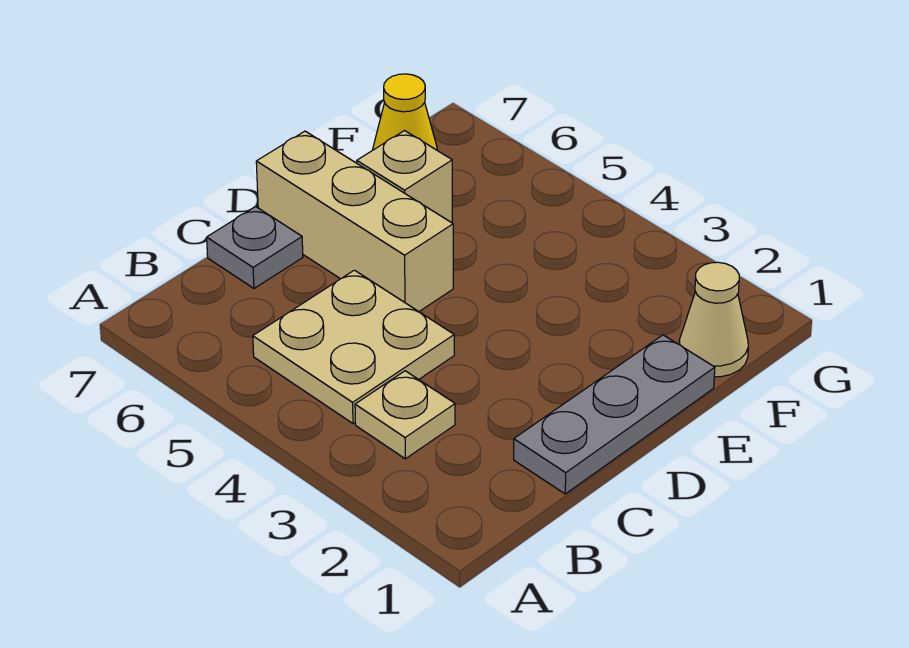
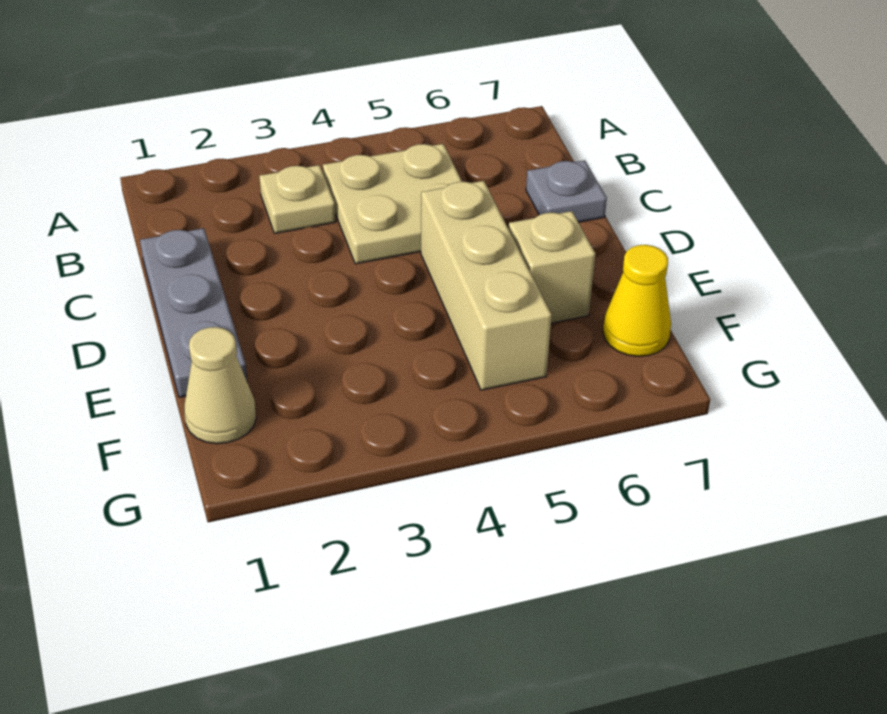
tan brick D5:D7 level 1 -> tan brick D5:F5 level 1

